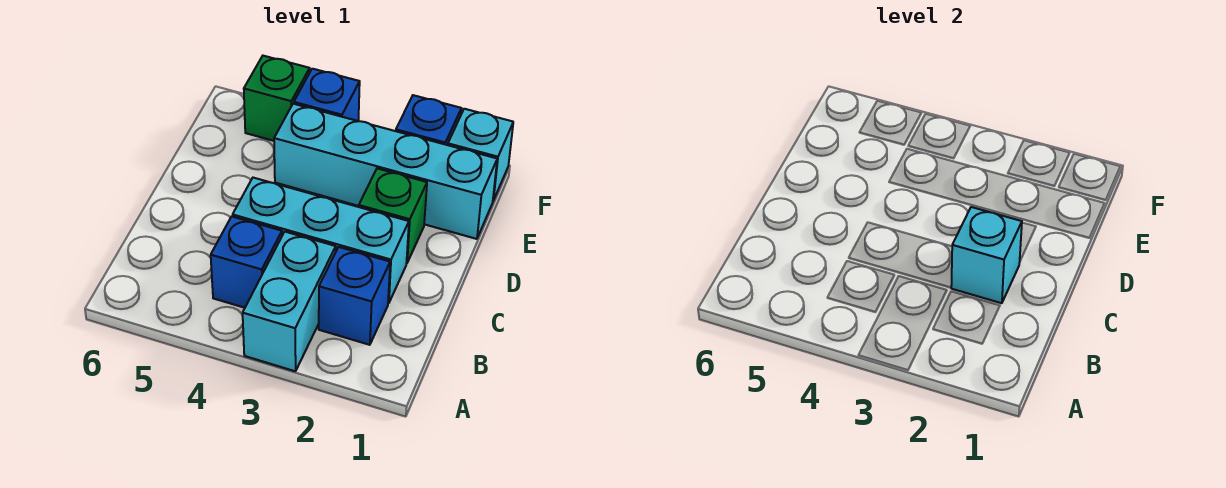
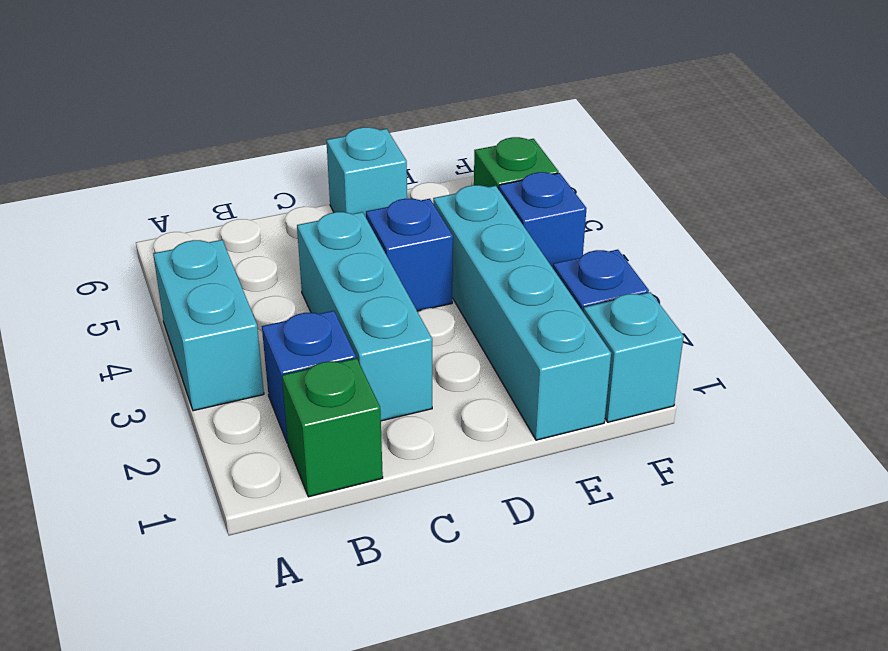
cyan brick A3:B3 level 1 -> cyan brick A3:A4 level 1
blue brick B4 level 1 -> blue brick D4 level 1
cyan brick C2 level 2 -> cyan brick D6 level 1
green brick D2 level 1 -> green brick B1 level 1

